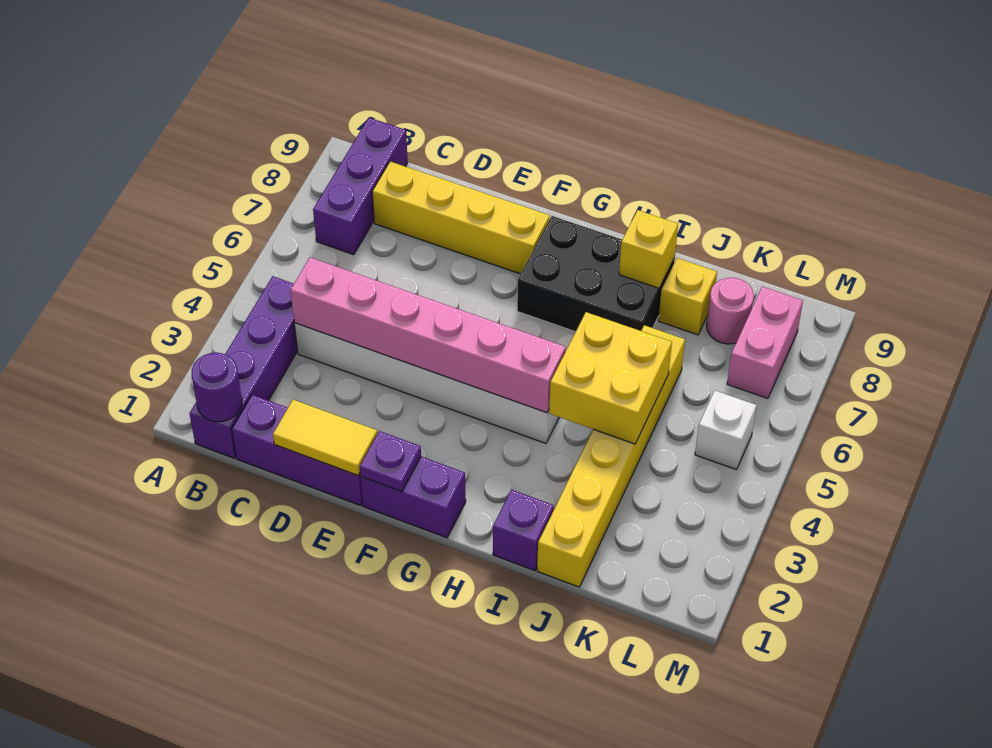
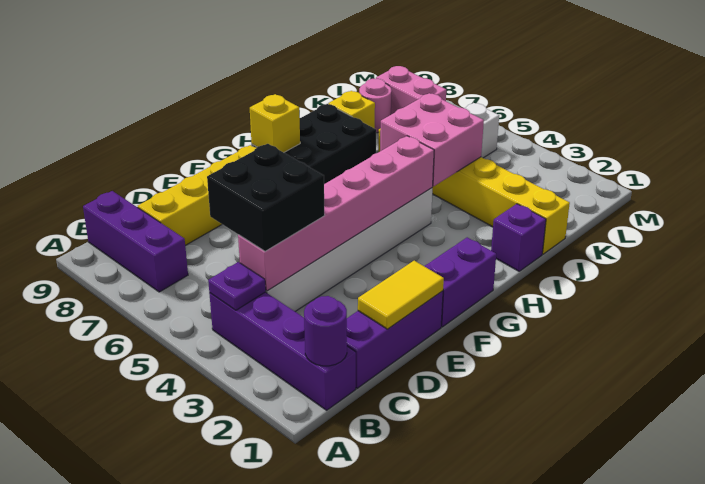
none -> black brick C4:D5 level 3
purple plate F1 level 2 -> purple plate B4 level 2
yellow brick I4:J5 level 2 -> pink brick I4:J5 level 2
yellow brick I8 level 2 -> yellow brick G8 level 2

